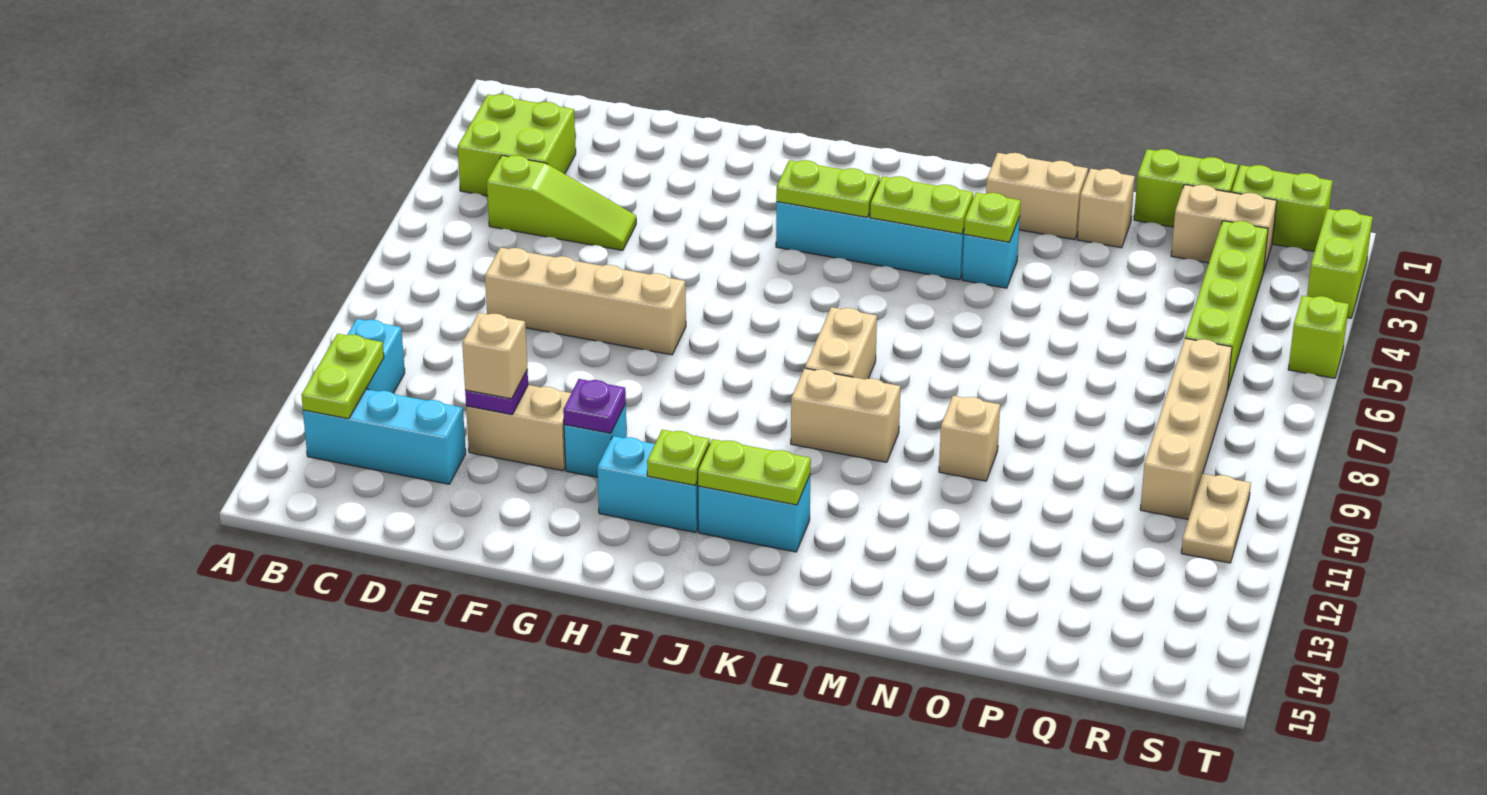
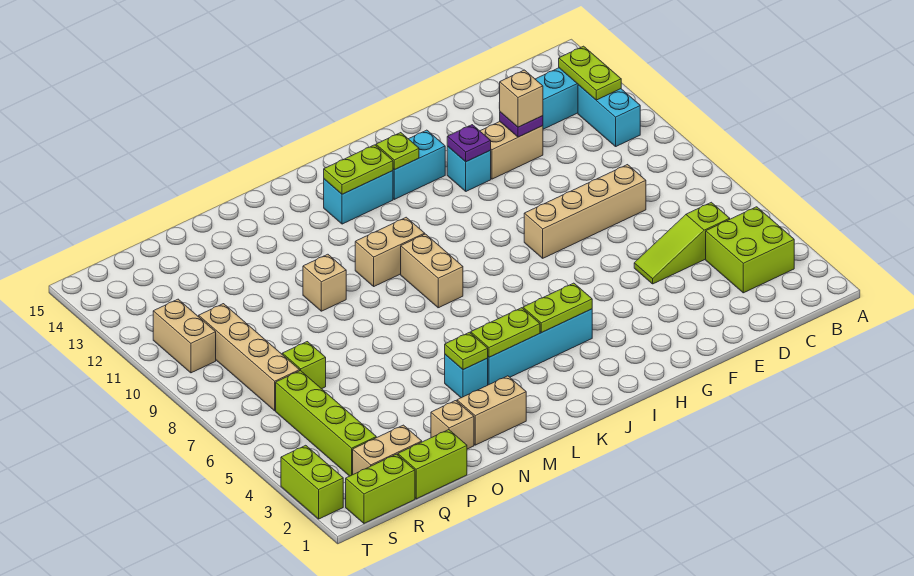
tan plate S10:S11 level 1 -> tan brick S10:S11 level 1
lime brick T5 level 1 -> lime brick Q7 level 1

